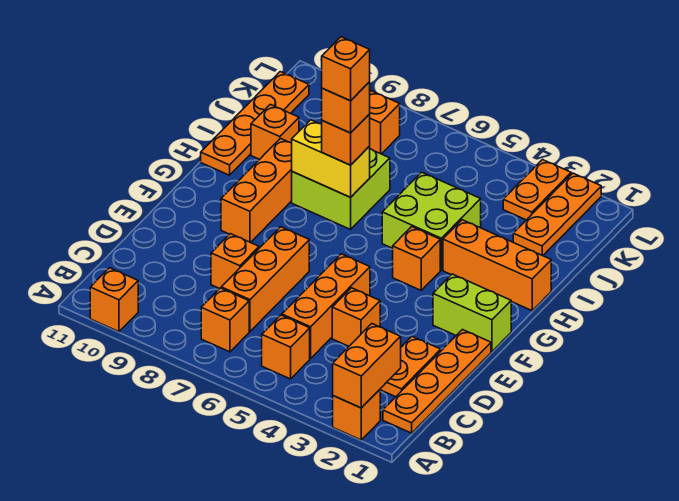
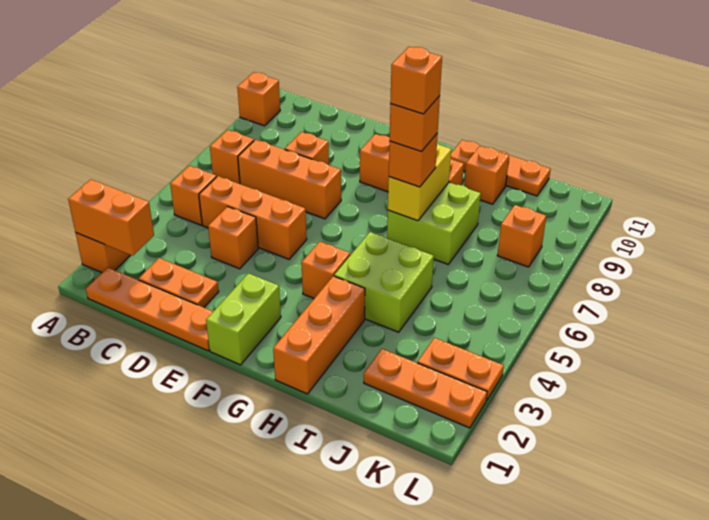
orange plate H11:K11 level 1 -> orange plate H11:J11 level 1

